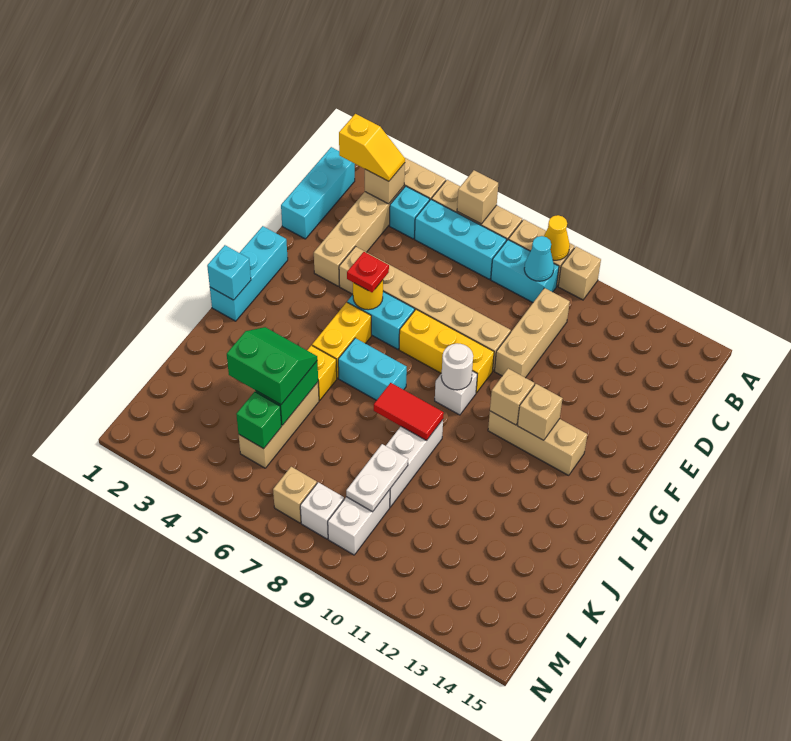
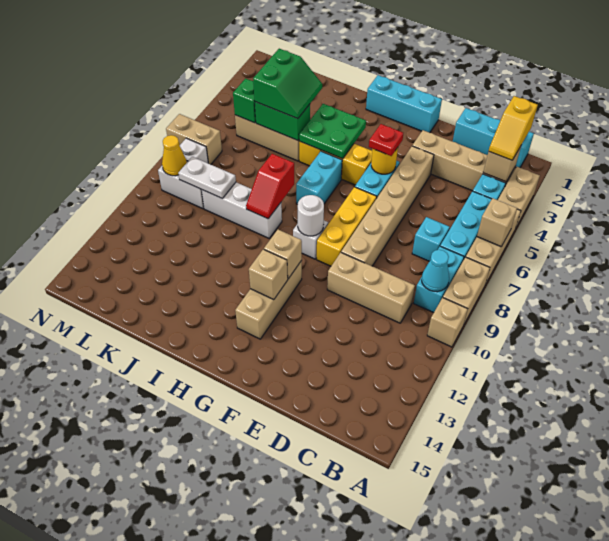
yellow cone A9 level 2 -> yellow cone M9 level 2
cyan brick H1 level 2 -> cyan brick C7 level 1
none -> green plate H4:I5 level 2
red tile I8:I9 level 2 -> red slope I8:I9 level 2 top 8
tan brick M7 level 1 -> tan brick M7:N7 level 1

